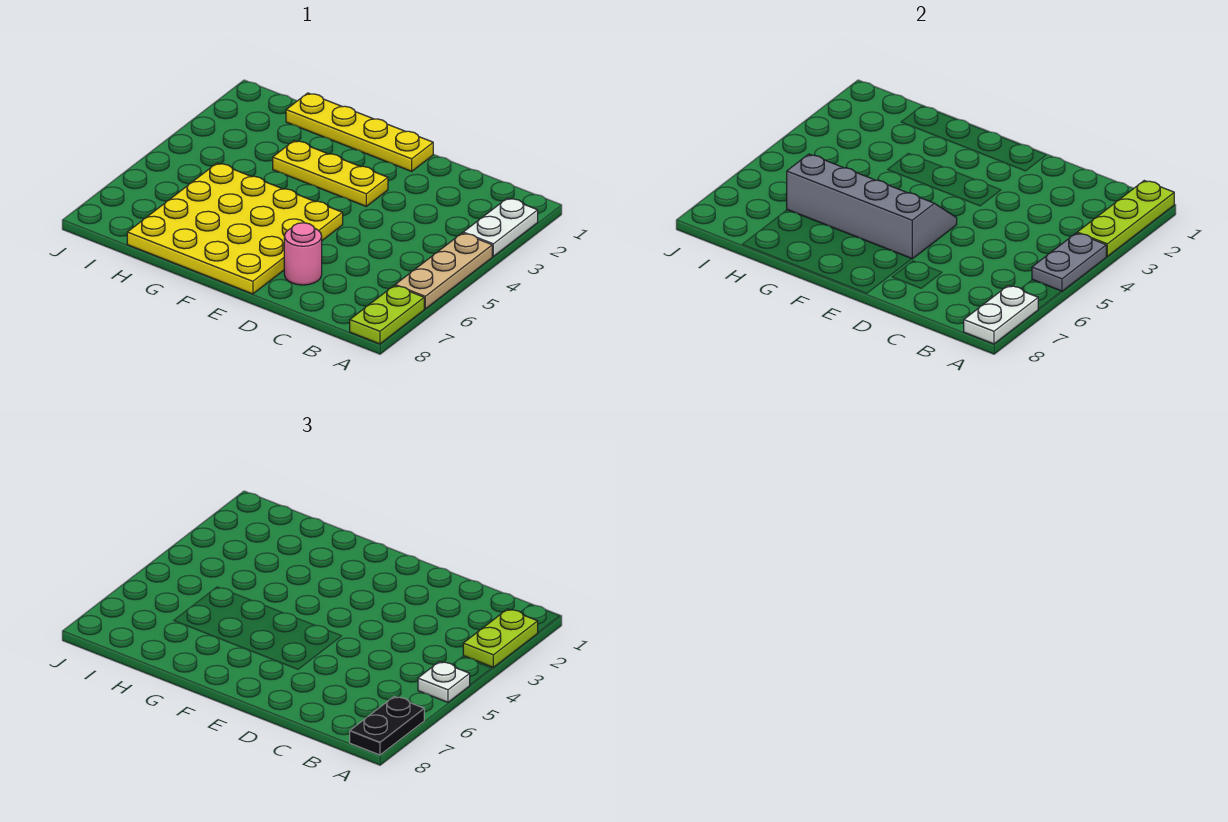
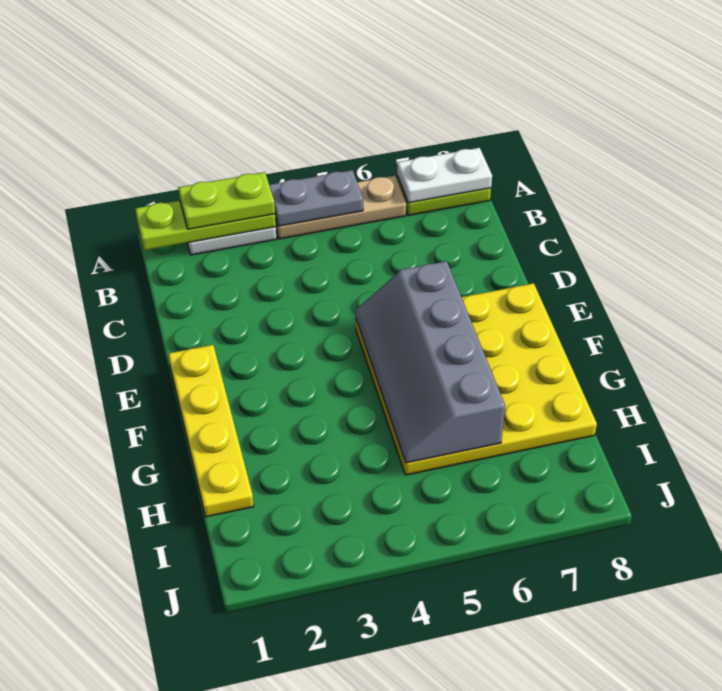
white plate A5 level 3 -> none
black plate A7:A8 level 3 -> none
pink round brick D7 level 1 -> none
yellow plate E3:G3 level 1 -> none

